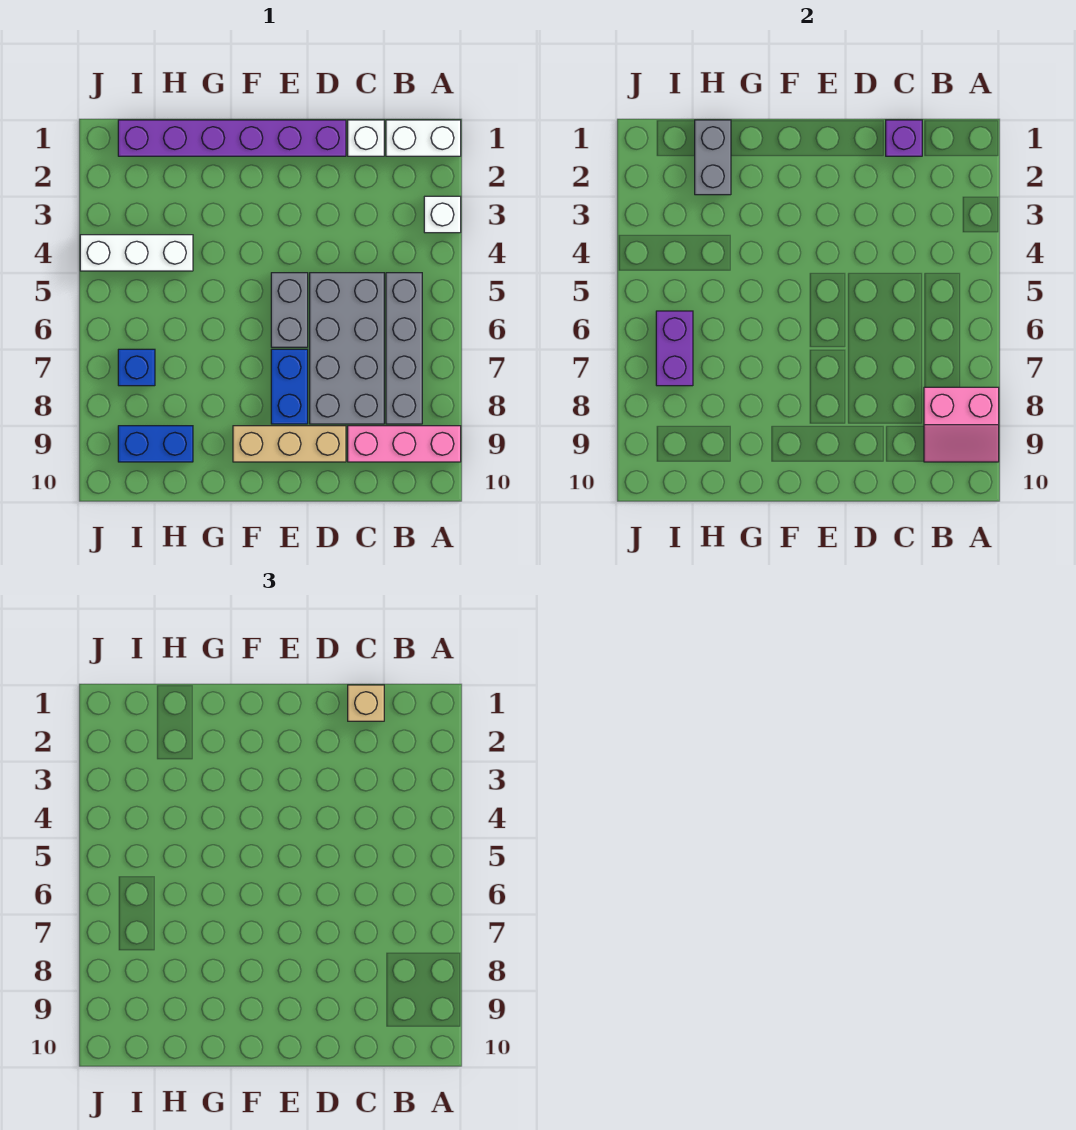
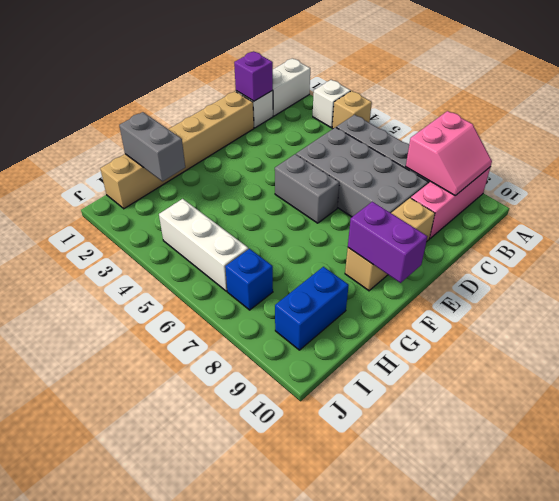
tan brick C1 level 3 -> tan brick A4 level 1
purple brick D1:I1 level 1 -> tan brick D1:I1 level 1
blue brick E7:E8 level 1 -> none
white brick H4:J4 level 1 -> white brick I4:I6 level 1
purple brick I6:I7 level 2 -> purple brick F9:F10 level 2

